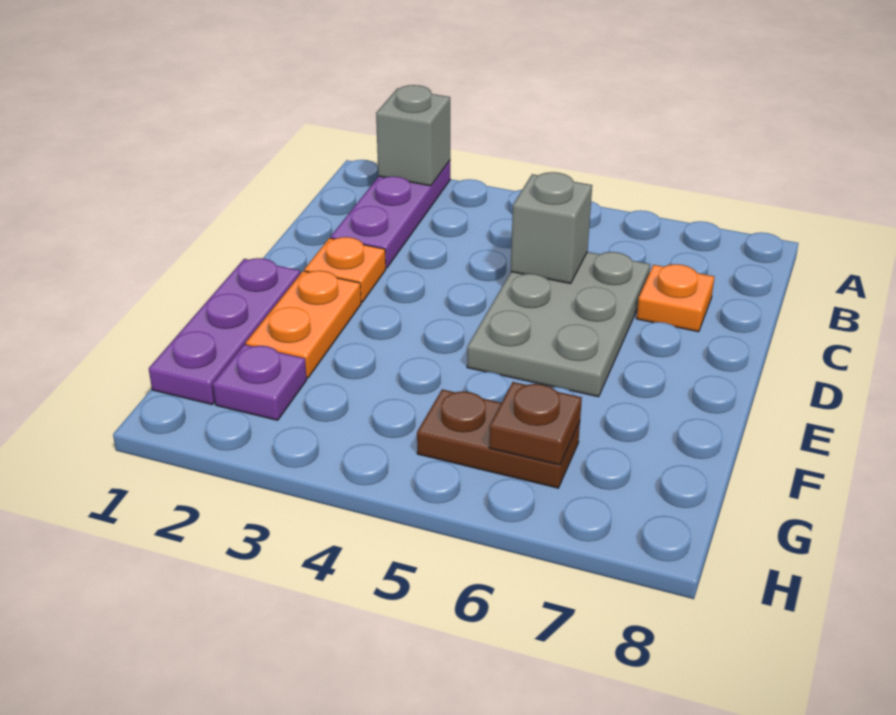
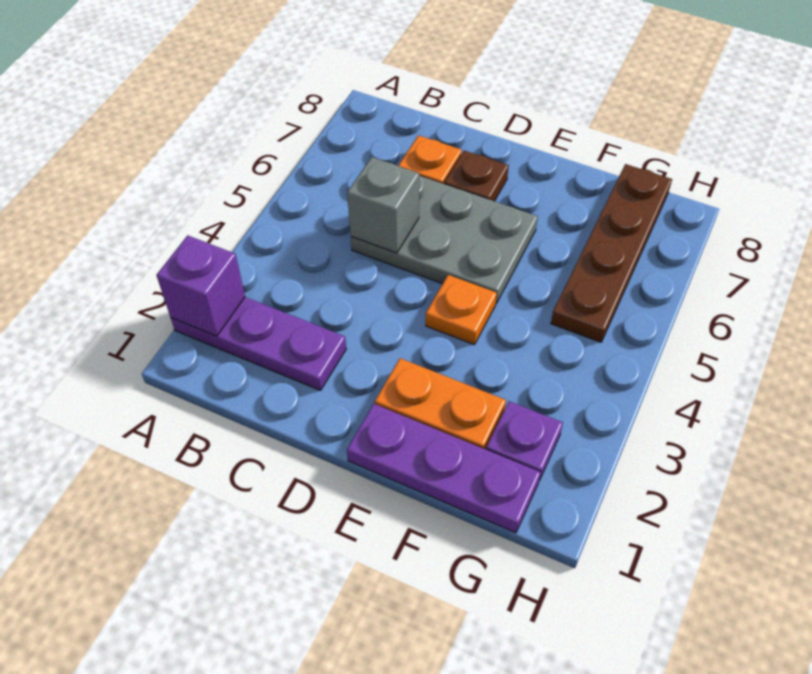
grey brick A2 level 2 -> purple brick A2 level 2
orange plate D2 level 1 -> orange plate E4 level 1
brown plate G5:G6 level 1 -> brown plate G5:G8 level 1
brown plate G6 level 2 -> brown plate D7 level 1

